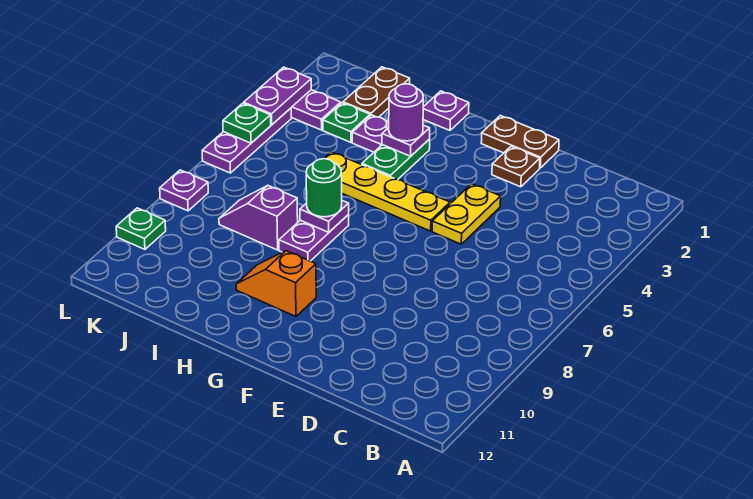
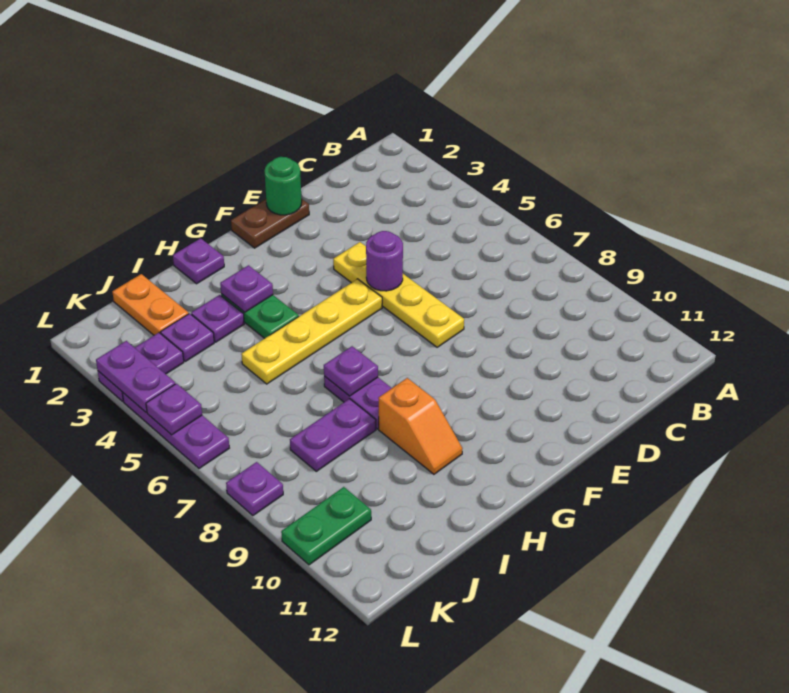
brown plate E2 level 1 -> none
yellow plate E4:E5 level 1 -> yellow plate E4:E7 level 1
orange slope G10:H10 level 1 top G -> orange slope H9:H10 level 1 top 9
purple round brick H3 level 3 -> purple round brick E5 level 2
green round brick H7 level 3 -> green round brick E1 level 2
purple slope I8:J8 level 1 top I -> purple plate I8:J8 level 1
brown plate J1:J2 level 1 -> orange plate J1:J2 level 1
green plate J3 level 1 -> purple plate J3 level 1
green plate L5 level 2 -> purple plate L5 level 2
green plate L10 level 1 -> green plate K10:L10 level 1

